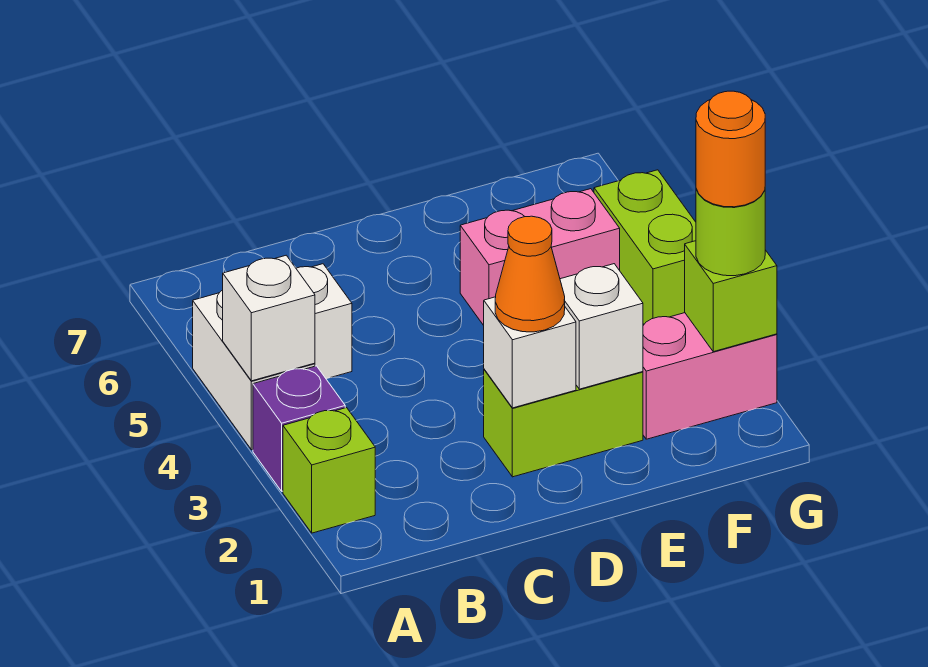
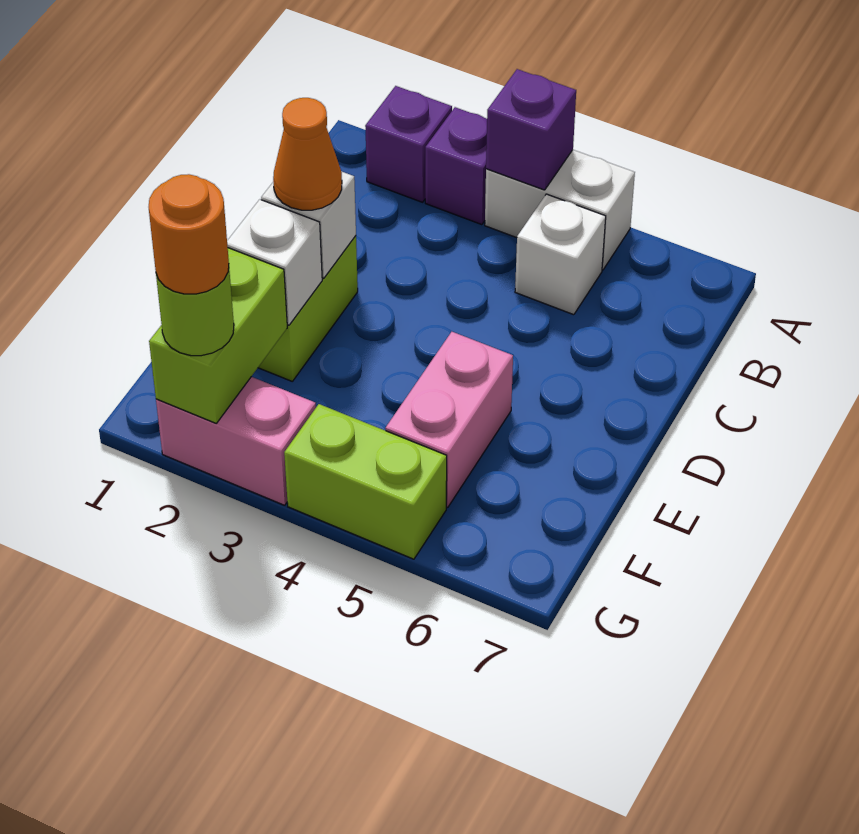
lime brick A2 level 1 -> purple brick A2 level 1
white brick A4 level 2 -> purple brick A4 level 2
pink brick F2:G2 level 1 -> pink brick G2:G3 level 1
lime brick G2 level 2 -> lime brick F2:G2 level 2

